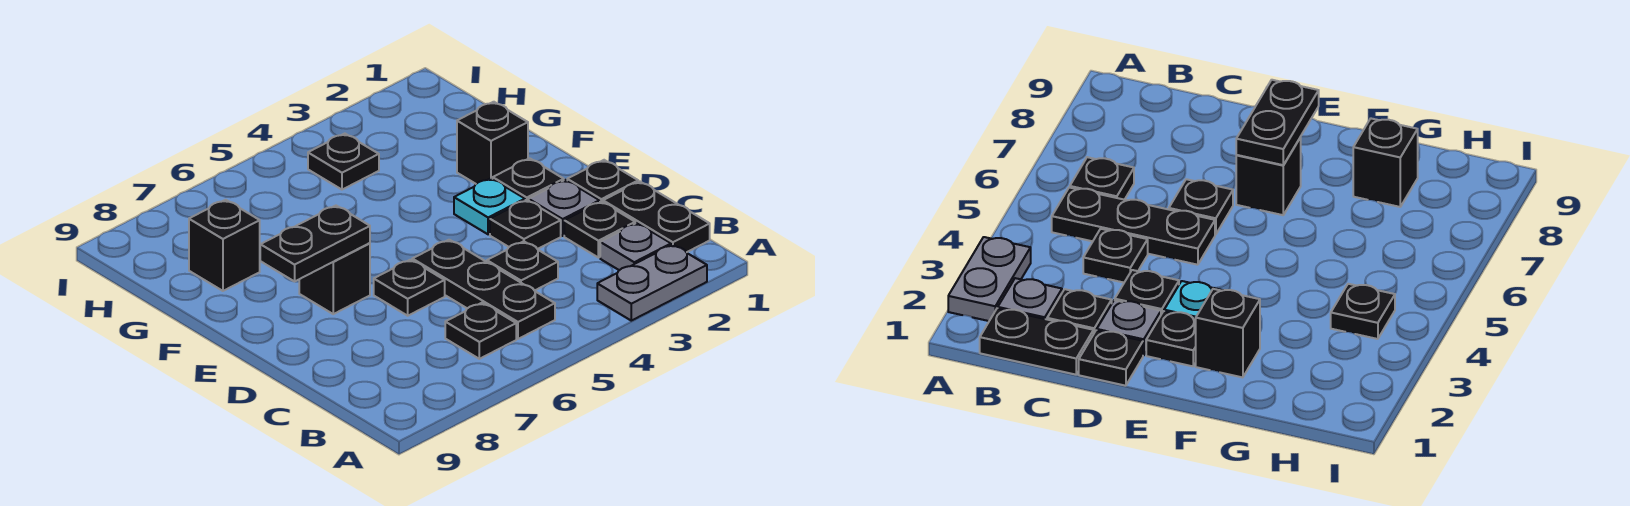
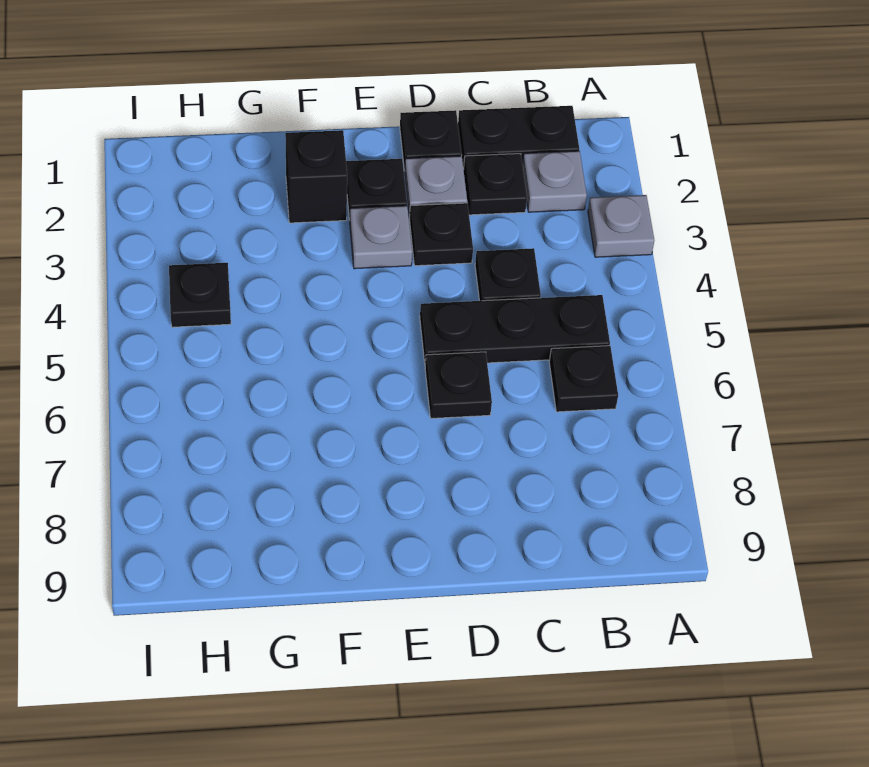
grey plate A2:A3 level 1 -> grey plate A3 level 1
cyan plate E3 level 1 -> grey plate E3 level 1
black brick E7 level 1 -> none
black plate E7:E8 level 2 -> none
black brick G8 level 1 -> none

